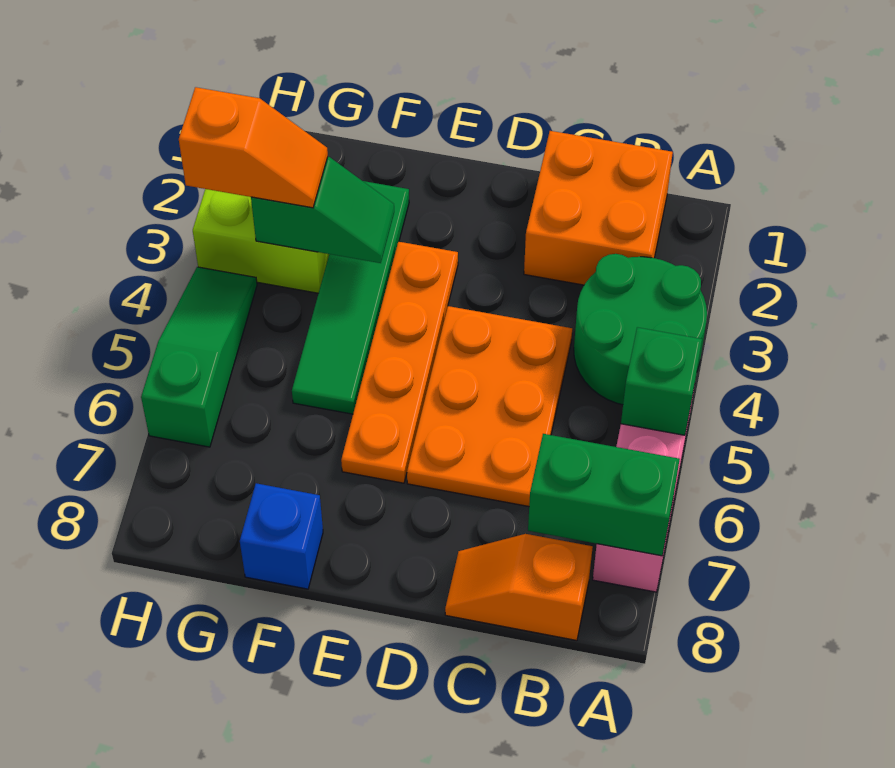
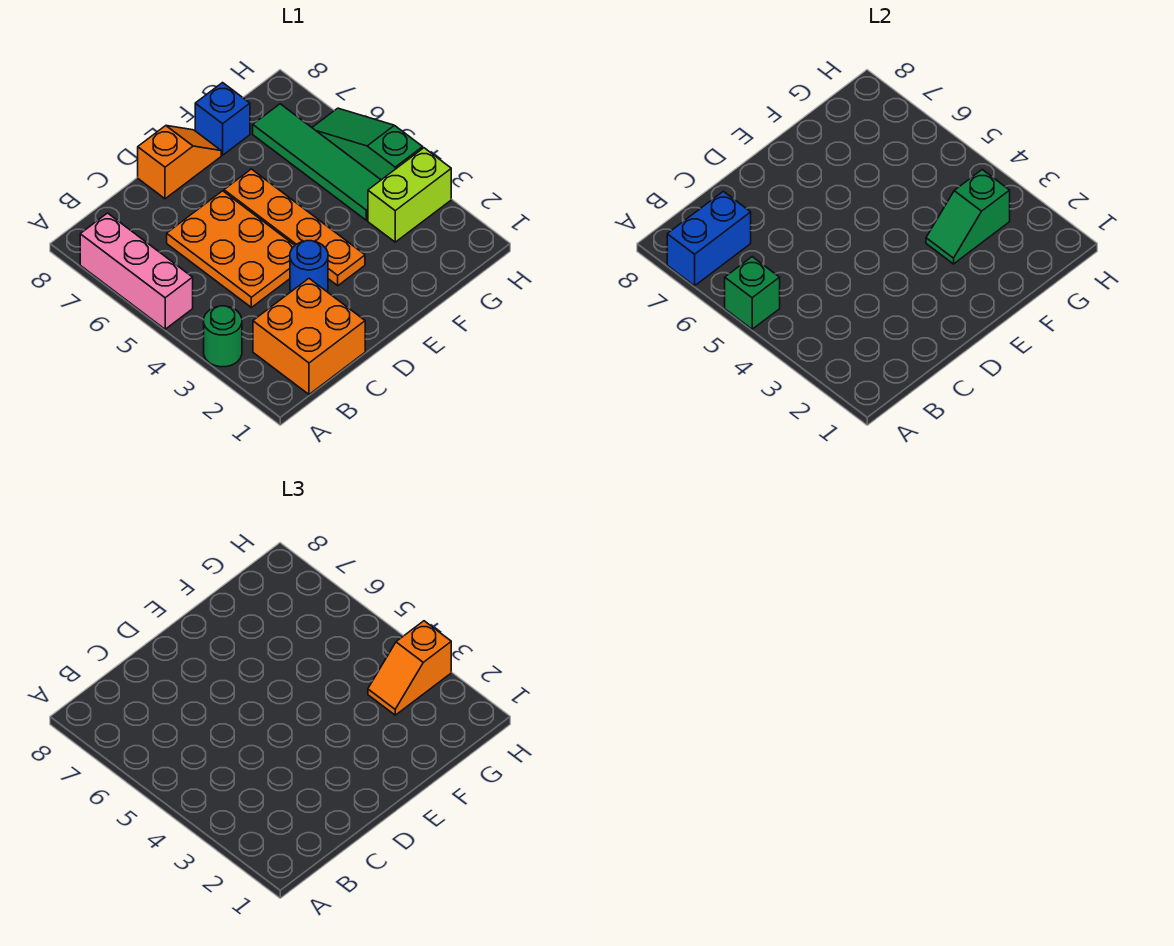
green round brick A3:B4 level 1 -> green round brick A3 level 1
green brick A7:B7 level 2 -> blue brick A7:B7 level 2
orange slope B8:C8 level 1 top B -> orange slope D8:E8 level 1 top D
none -> blue round brick D3 level 1
green tile F2:F5 level 1 -> green tile G4:G7 level 1
green slope H4:H6 level 1 top 6 -> green slope H4:H6 level 1 top 4

